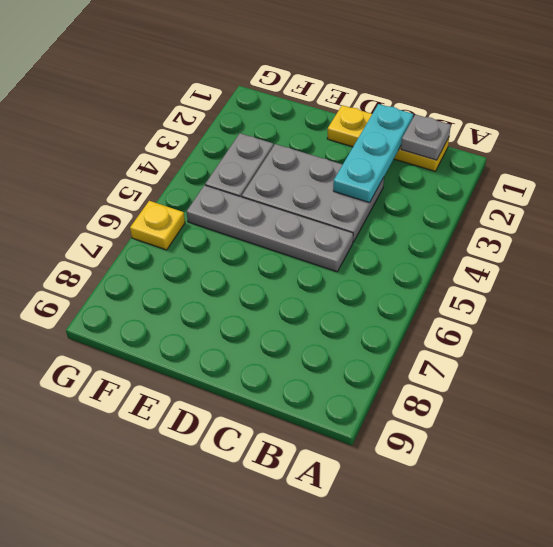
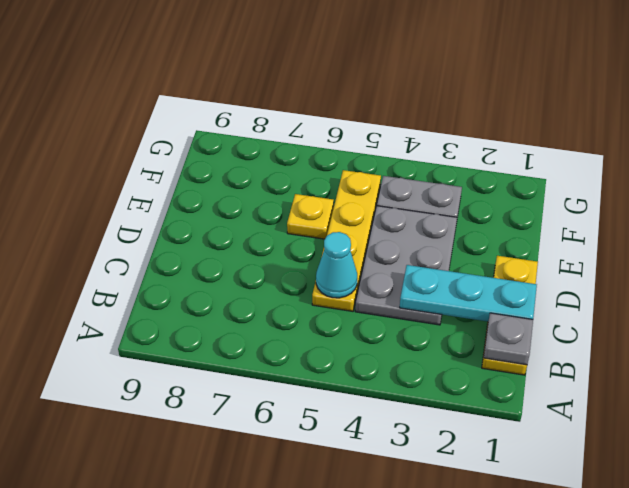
grey plate C5:F5 level 1 -> yellow plate C5:F5 level 1
none -> cyan cone C5 level 2
yellow plate G6 level 1 -> yellow plate E6 level 1

